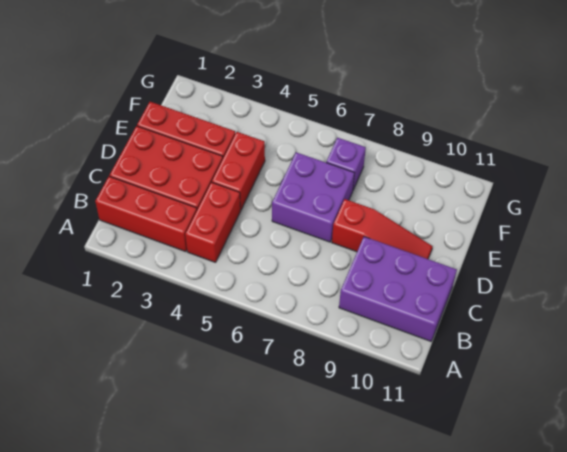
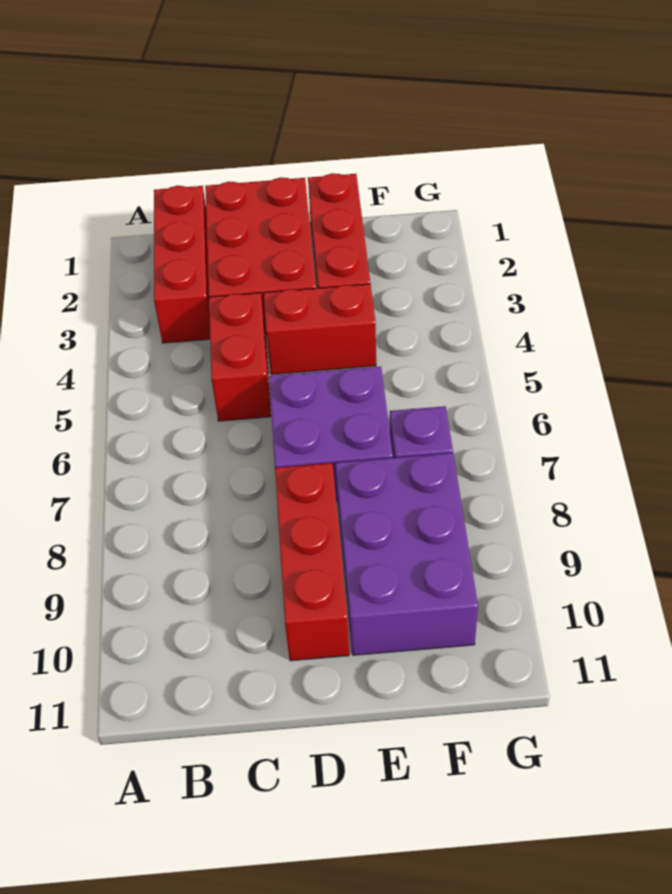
red brick B4:C4 level 1 -> red brick C4:C5 level 1
purple brick B9:C11 level 1 -> purple brick E8:F10 level 1
red slope D8:D10 level 1 top 8 -> red brick D8:D10 level 1

